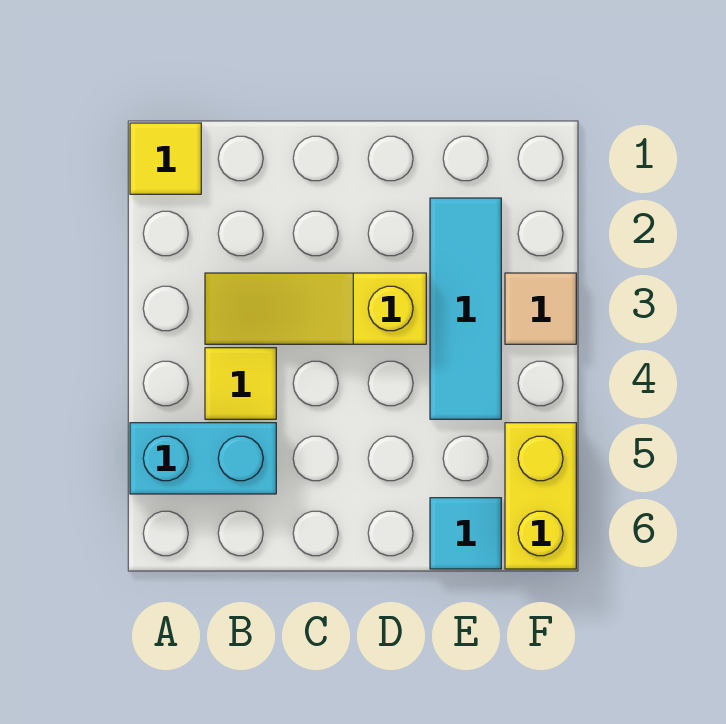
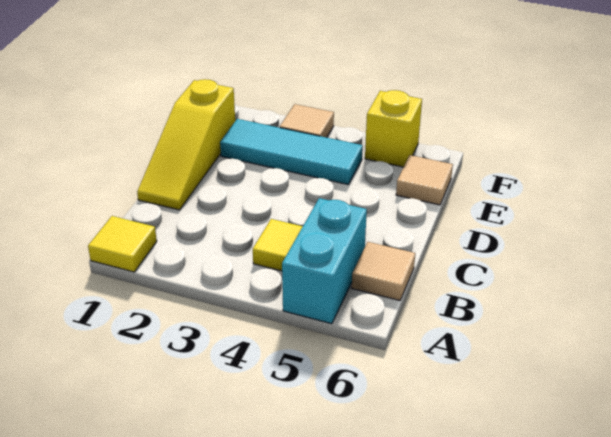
yellow slope B3:D3 level 1 top D -> yellow slope C1:E1 level 1 top E
none -> tan tile B6 level 1
cyan tile E6 level 1 -> tan tile E6 level 1
yellow brick F5:F6 level 1 -> yellow brick F5 level 1

